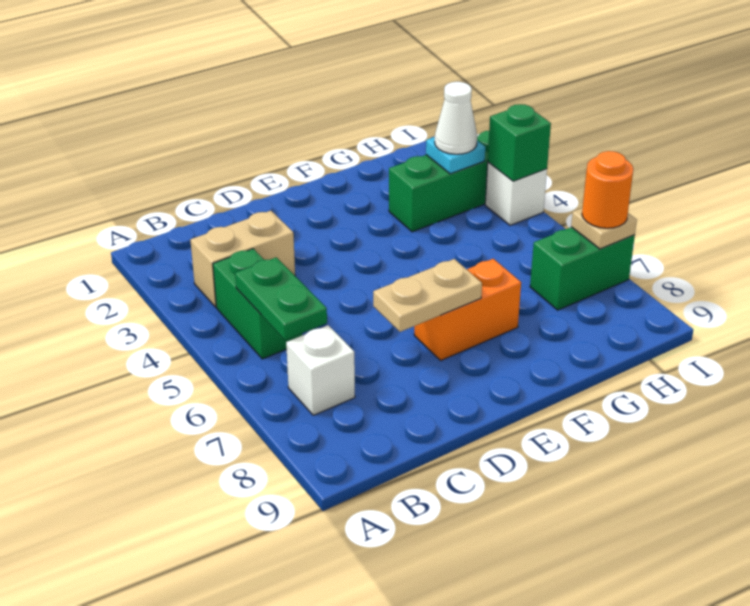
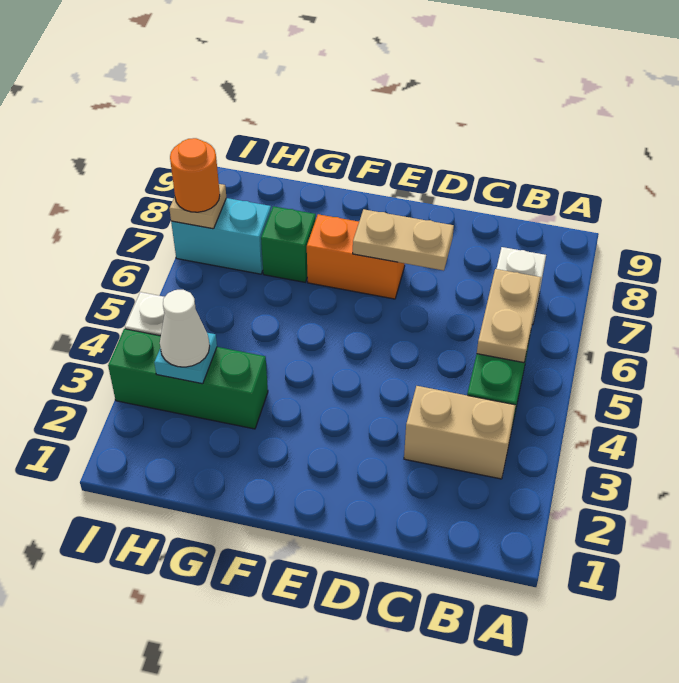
green plate B5:B6 level 2 -> tan plate B5:B6 level 2
green brick H7:I7 level 1 -> cyan brick H7:I7 level 1
green brick I4 level 2 -> green brick G7 level 1

